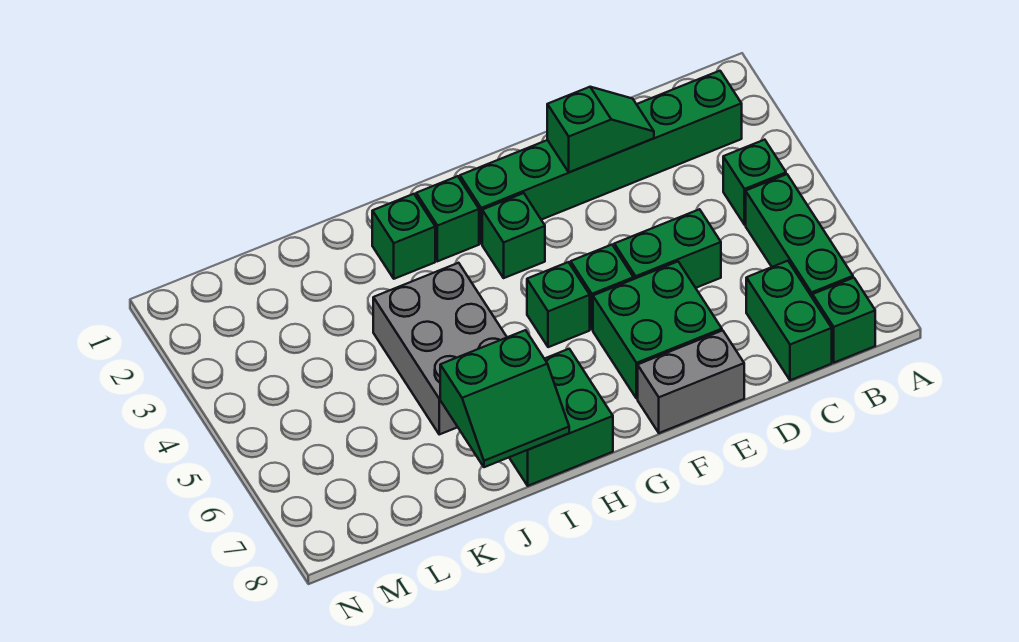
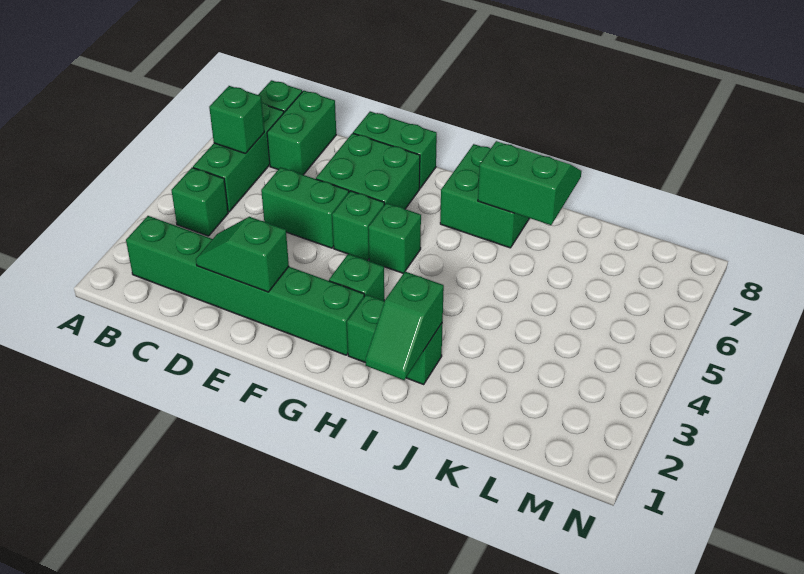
none -> green brick B6 level 2
grey brick E8:F8 level 1 -> green brick E8:F8 level 1
none -> green slope I1:I2 level 2 top 2
grey brick I4:J6 level 1 -> none

